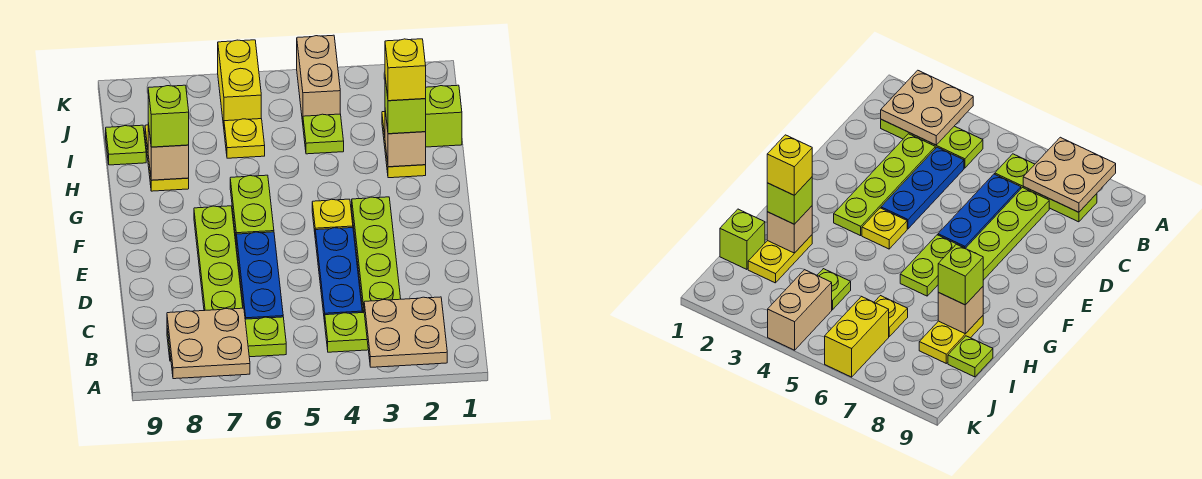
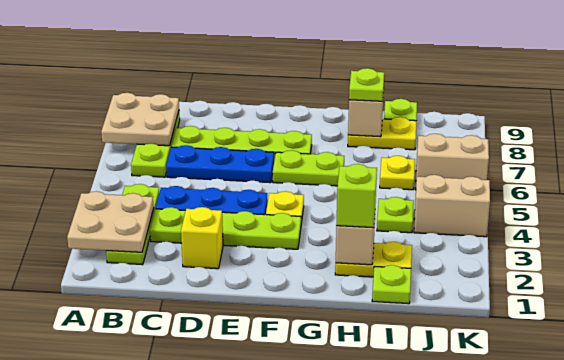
yellow brick H2 level 4 -> yellow brick D2 level 1
lime brick H8 level 3 -> lime plate H8 level 3
lime brick I1 level 1 -> lime plate I1 level 1
yellow brick J6:K6 level 1 -> tan brick J6:K6 level 1

